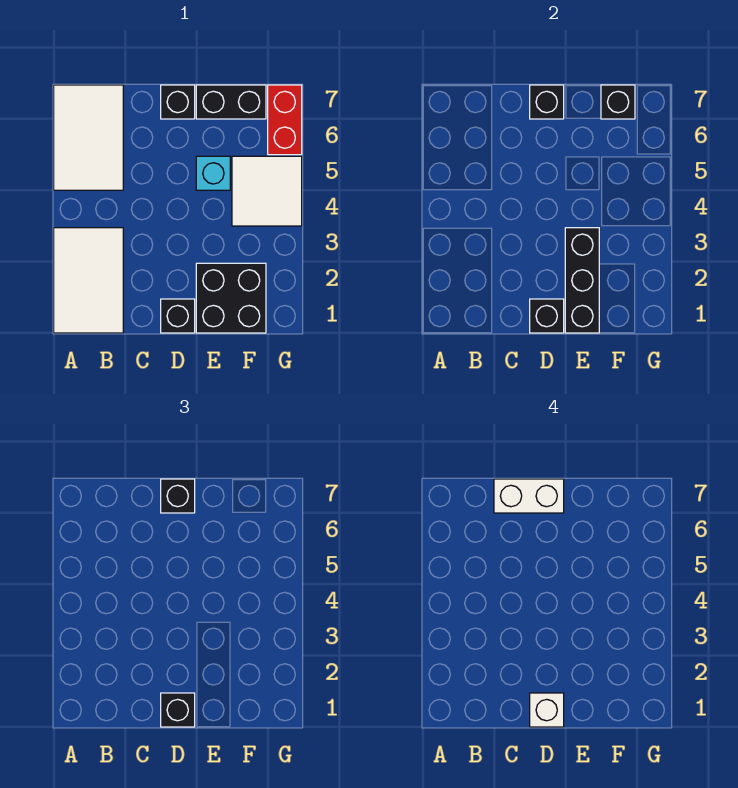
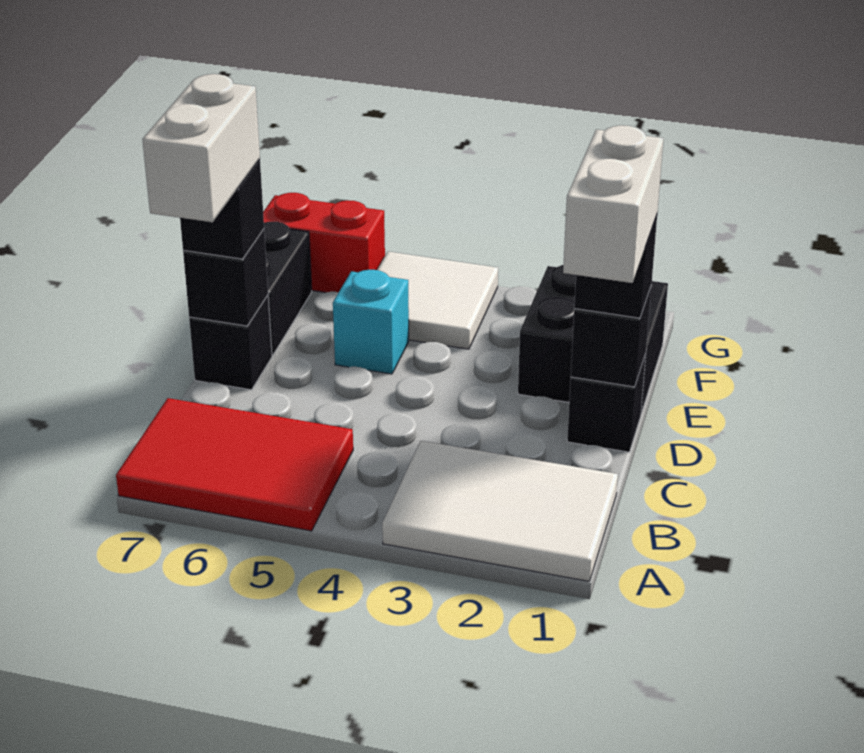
white tile A5:B7 level 1 -> red tile A5:B7 level 1
white brick D1 level 4 -> white brick C1:D1 level 4
black brick E1:E3 level 2 -> none
black brick F7 level 2 -> none

